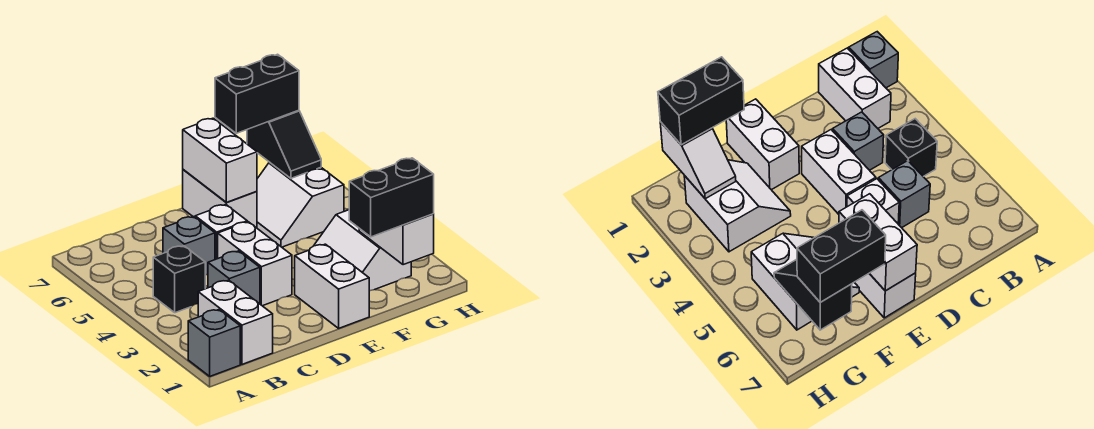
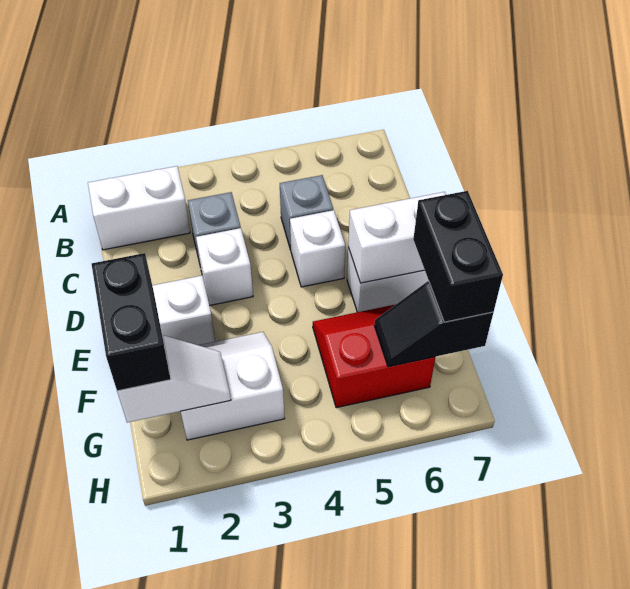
grey brick A1 level 1 -> none
black brick B4 level 1 -> none
white brick D3:D4 level 1 -> white brick D3 level 1
white slope F5:G6 level 1 top G -> red slope F5:G6 level 1 top G

